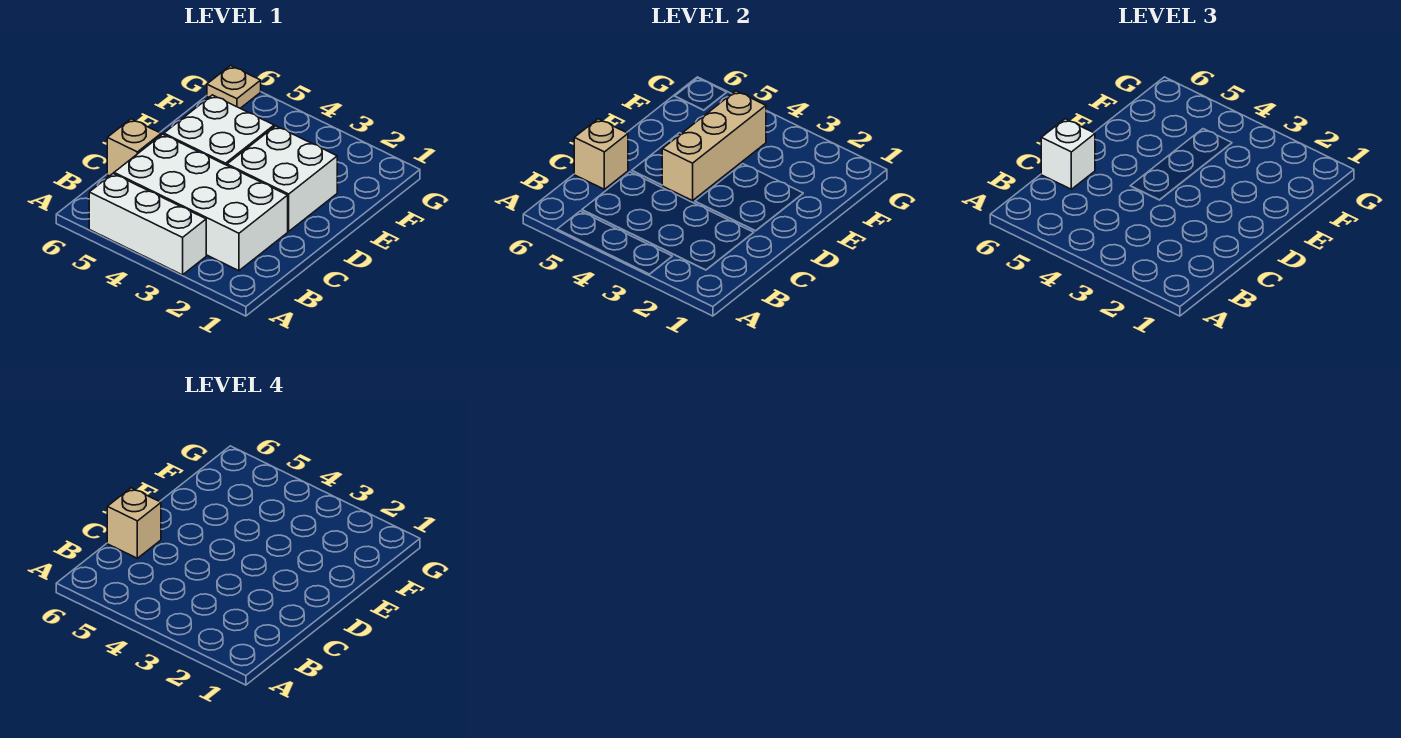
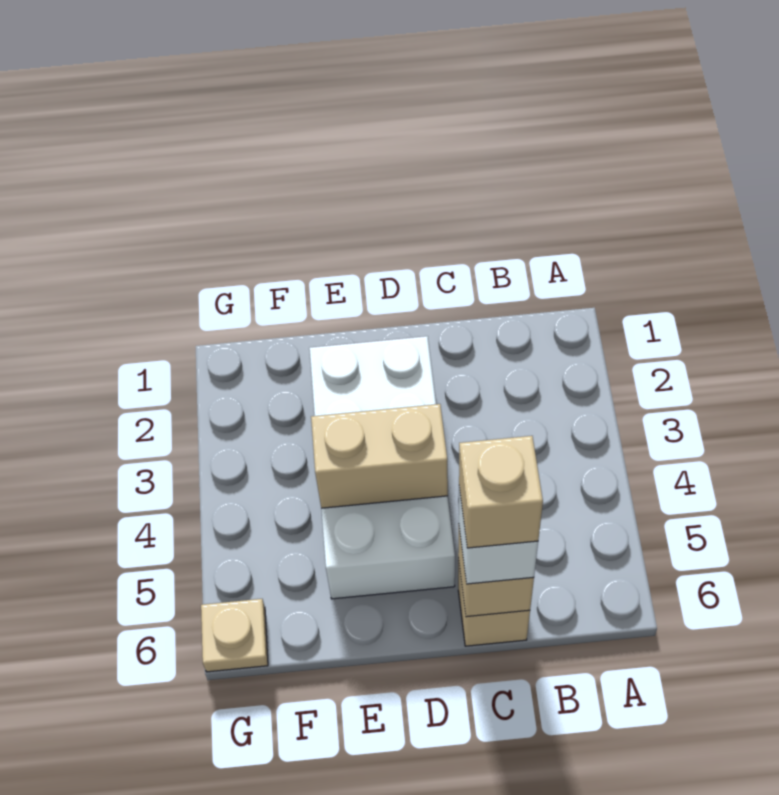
white brick A3:A5 level 1 -> none
white brick B2:C5 level 1 -> none
tan brick D4:F4 level 2 -> tan brick D4:E4 level 2

